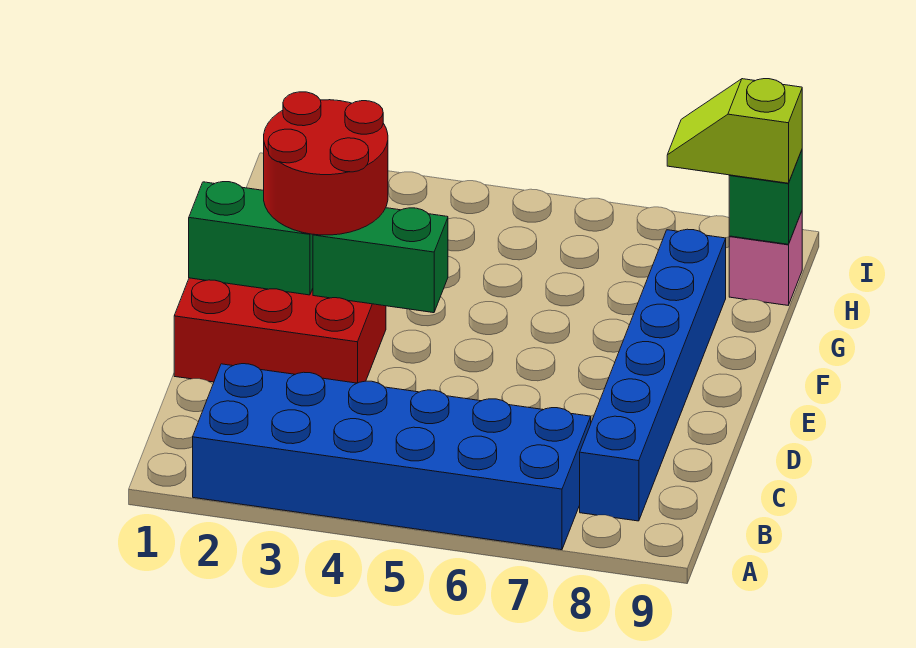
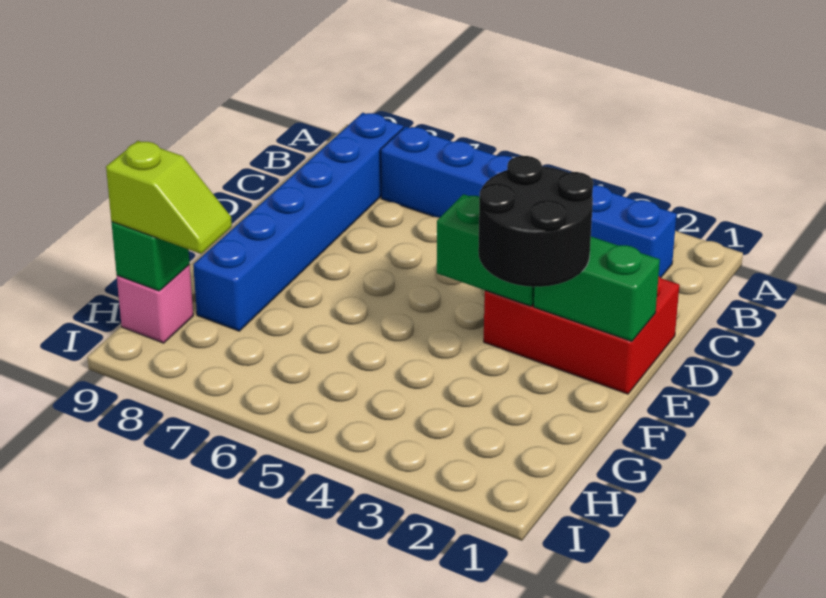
blue brick A2:B7 level 1 -> blue brick B2:B7 level 1
red round brick E2:F3 level 3 -> black round brick E2:F3 level 3

